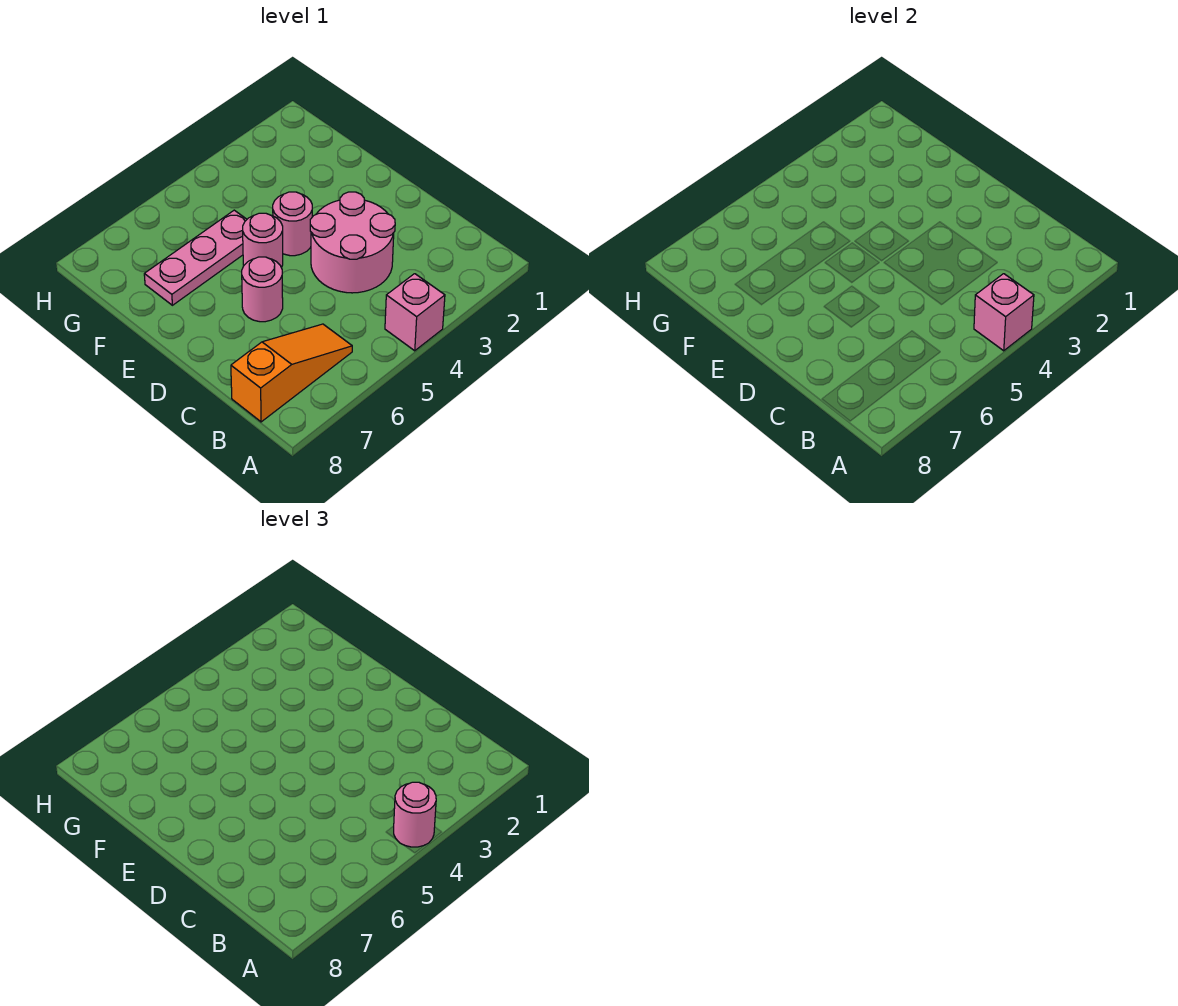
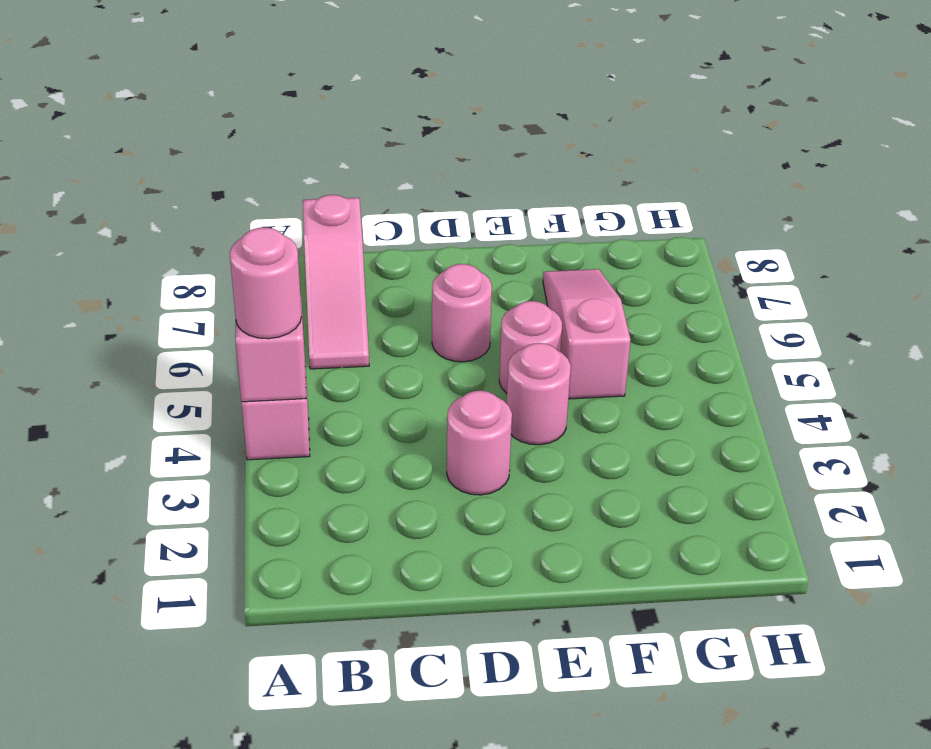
orange slope B6:B8 level 1 top 8 -> pink slope B6:B8 level 1 top 8
pink round brick C3:D4 level 1 -> pink round brick D3 level 1
pink plate F5:F7 level 1 -> pink slope F5:F7 level 1 top 5

